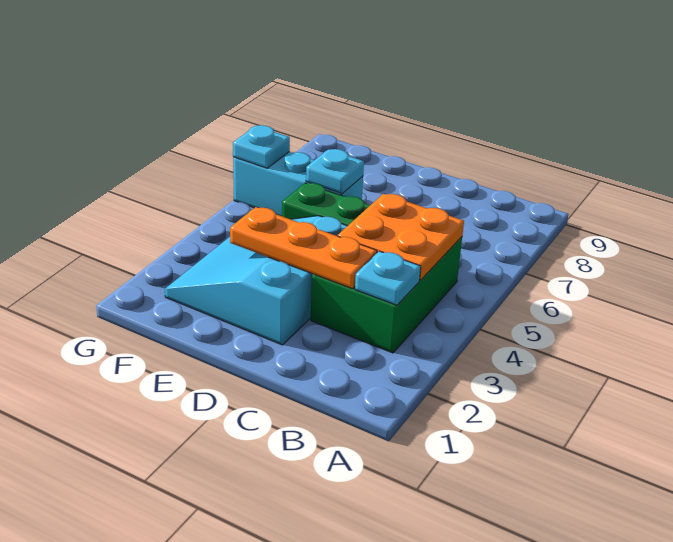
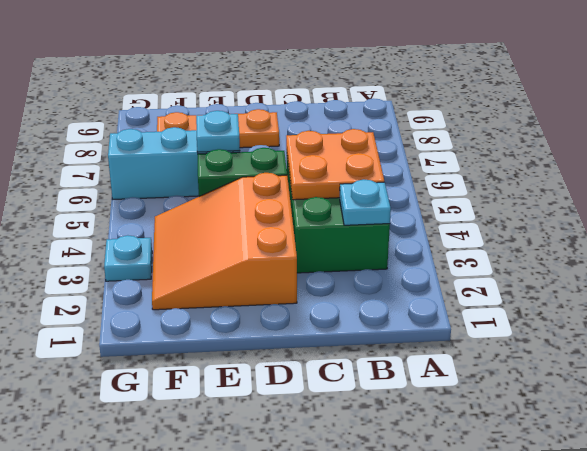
orange plate C3:E3 level 2 -> orange plate D8:F8 level 1
cyan slope D2:F4 level 1 top D -> orange slope D2:F4 level 1 top D
cyan plate G6 level 2 -> cyan plate G3 level 1

